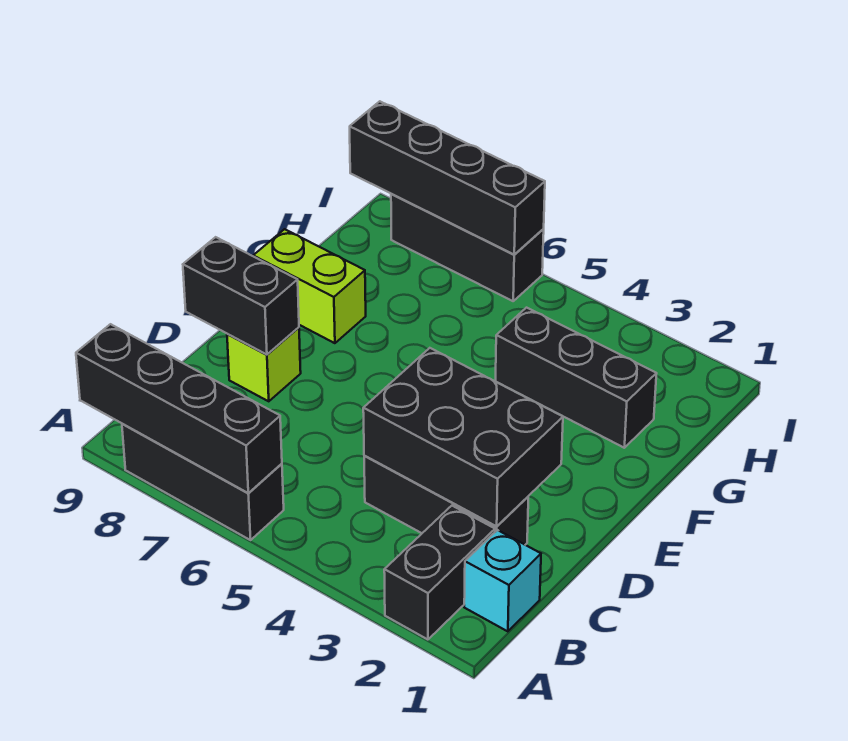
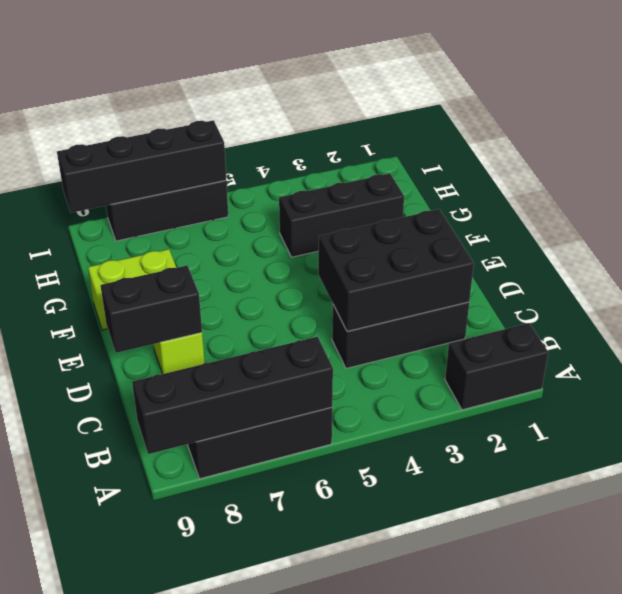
black brick A2:B2 level 1 -> black brick A1:A2 level 1
cyan brick B1 level 1 -> none

